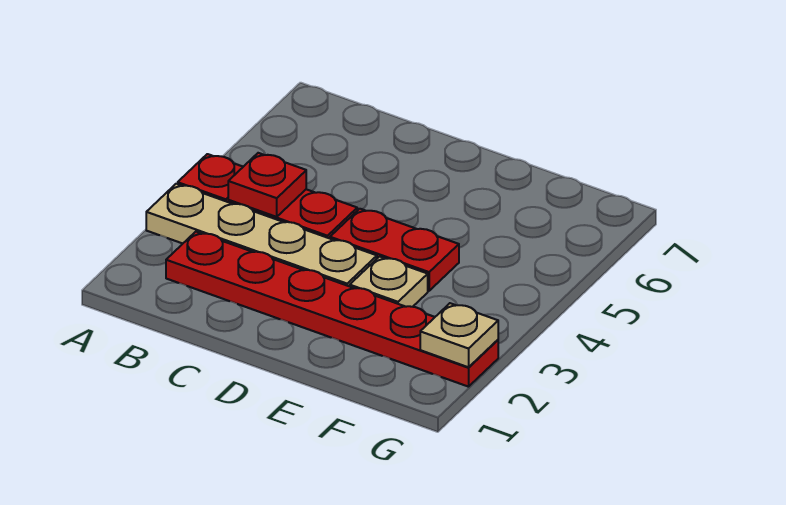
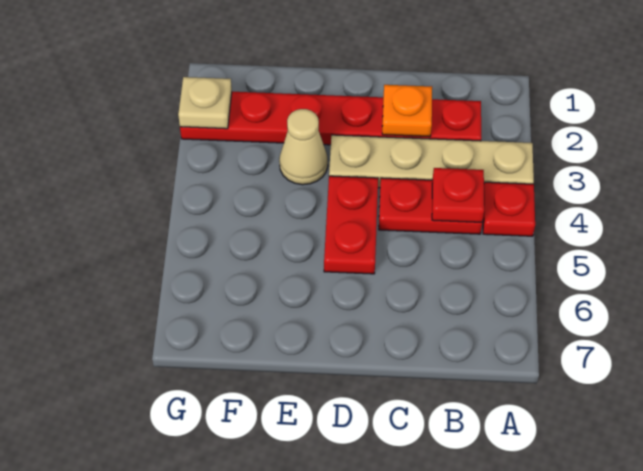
none -> orange plate C2 level 2
red plate D4:E4 level 1 -> red plate D4:D5 level 1
tan plate E3 level 1 -> tan cone E3 level 1

